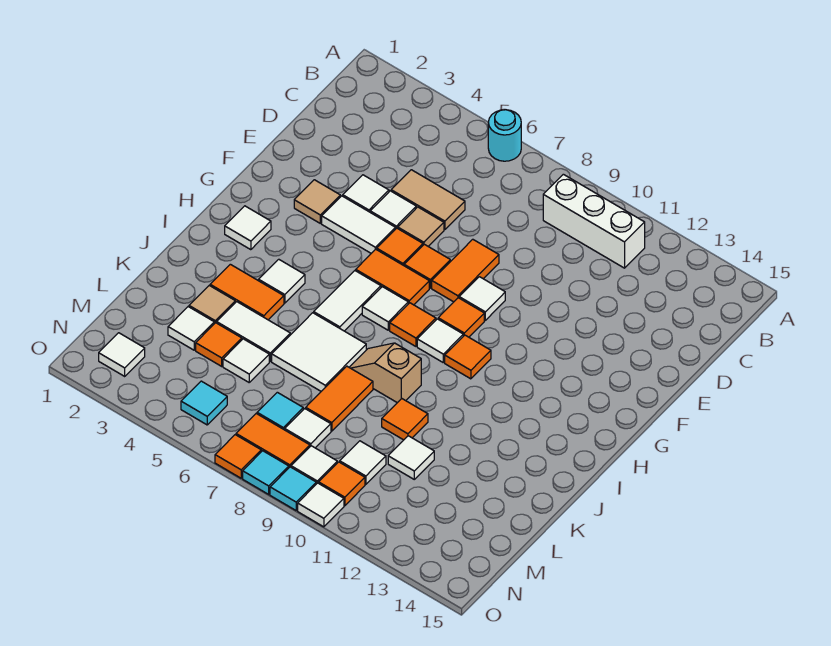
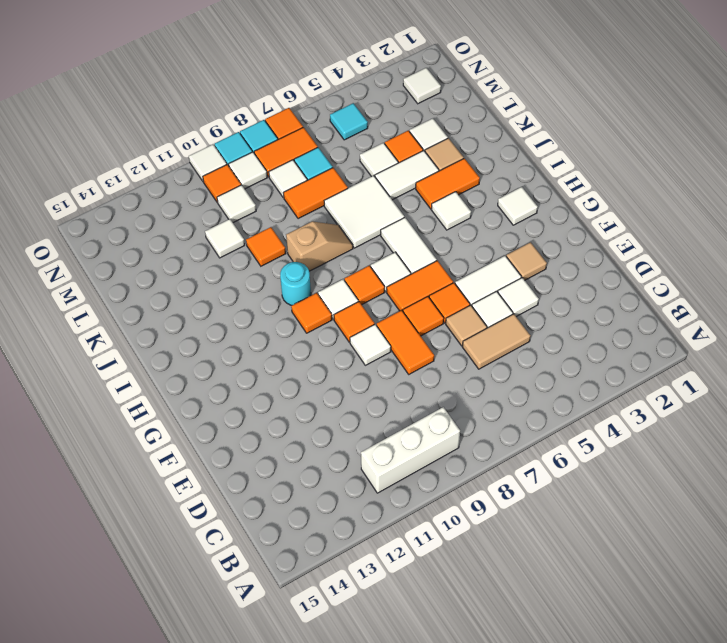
cyan round brick A6 level 1 -> cyan round brick I10 level 1
orange tile K8:L8 level 1 -> orange tile L7:L8 level 1

